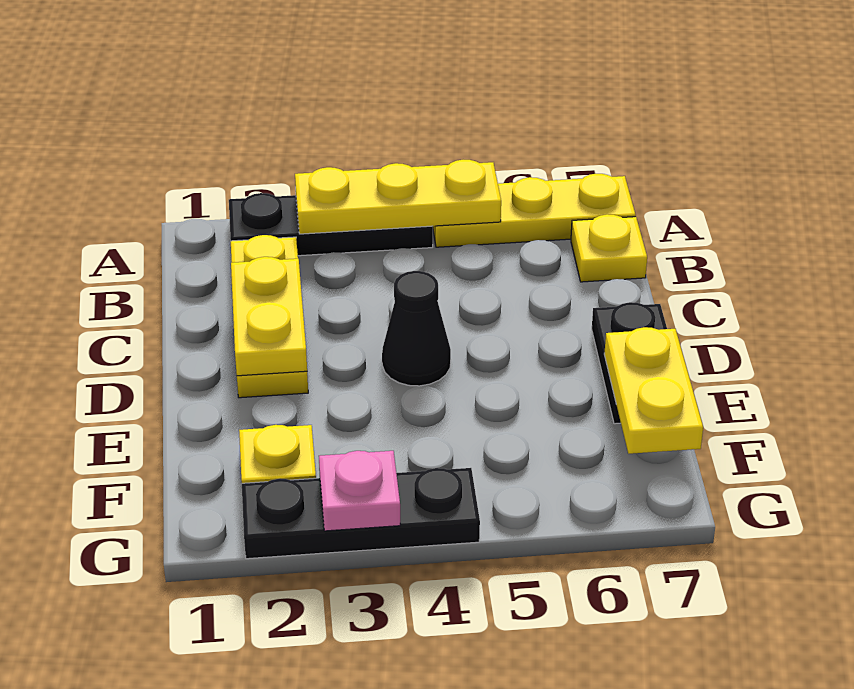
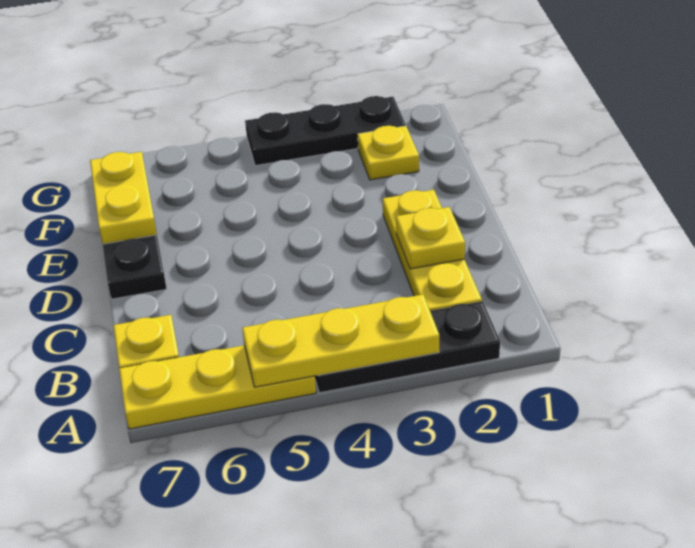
yellow plate C2:D2 level 2 -> yellow plate C2 level 2
black cone D4 level 1 -> none
pink plate G3 level 2 -> none

